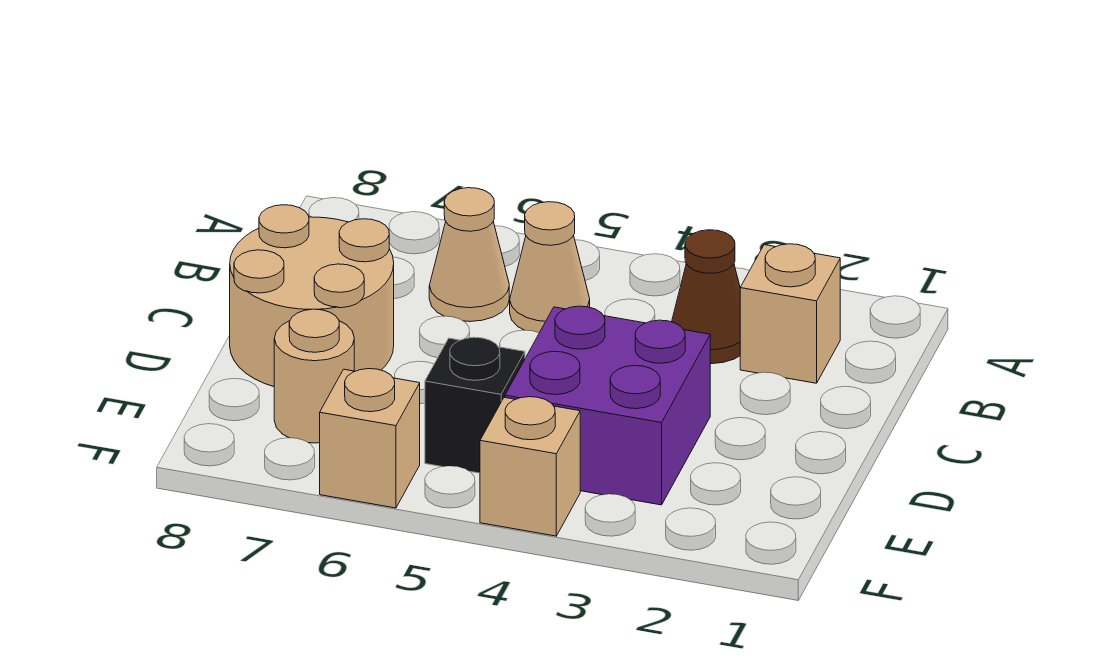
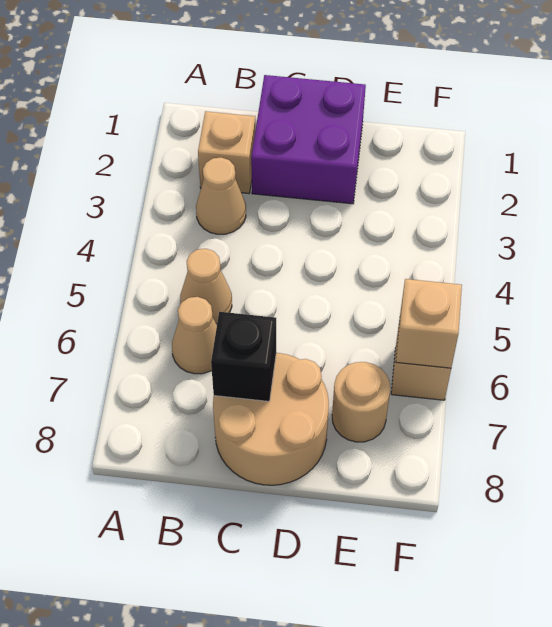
brown cone B3 level 1 -> tan cone B3 level 1
purple brick D3:E4 level 1 -> purple brick C1:D2 level 1
black brick E5 level 1 -> black brick C7 level 2
tan brick F4 level 1 -> tan brick F6 level 2

